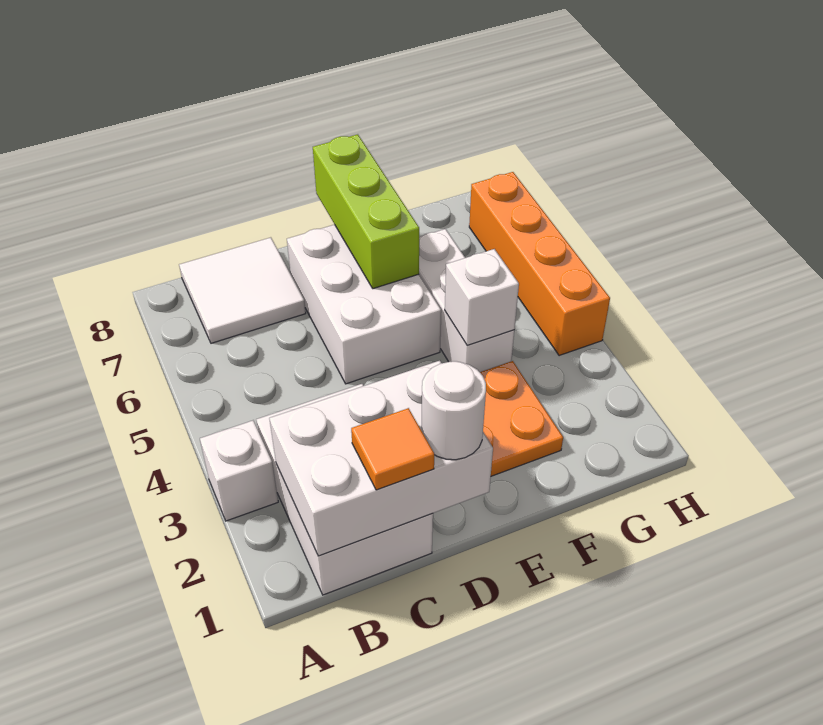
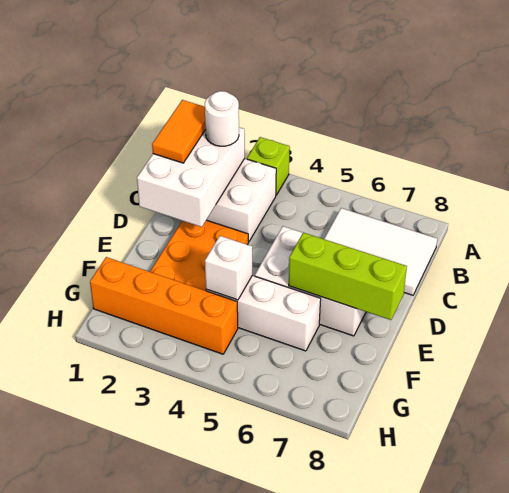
white brick A3 level 1 -> lime brick A3 level 1
white tile B7:C8 level 1 -> white tile B6:C8 level 1
orange tile C1 level 3 -> orange tile B1:C1 level 3
white round brick D1 level 3 -> white round brick B2 level 3
orange brick H4:H7 level 1 -> orange brick G1:G4 level 1

